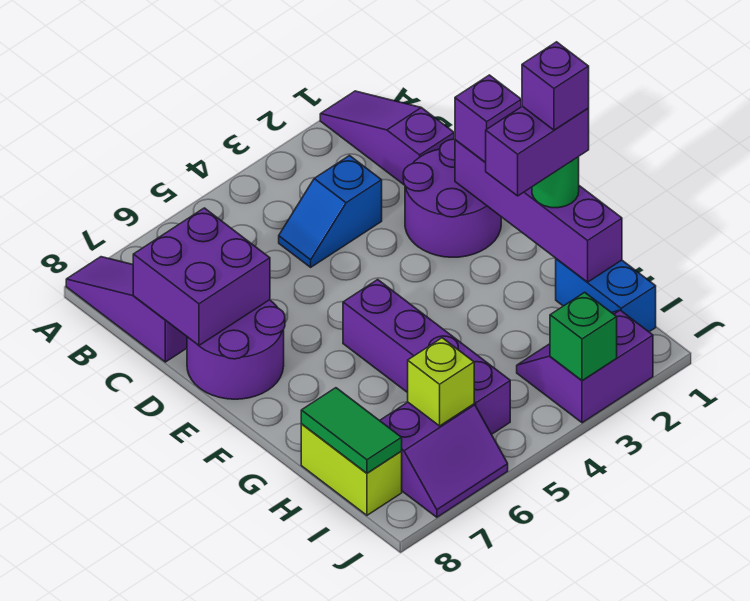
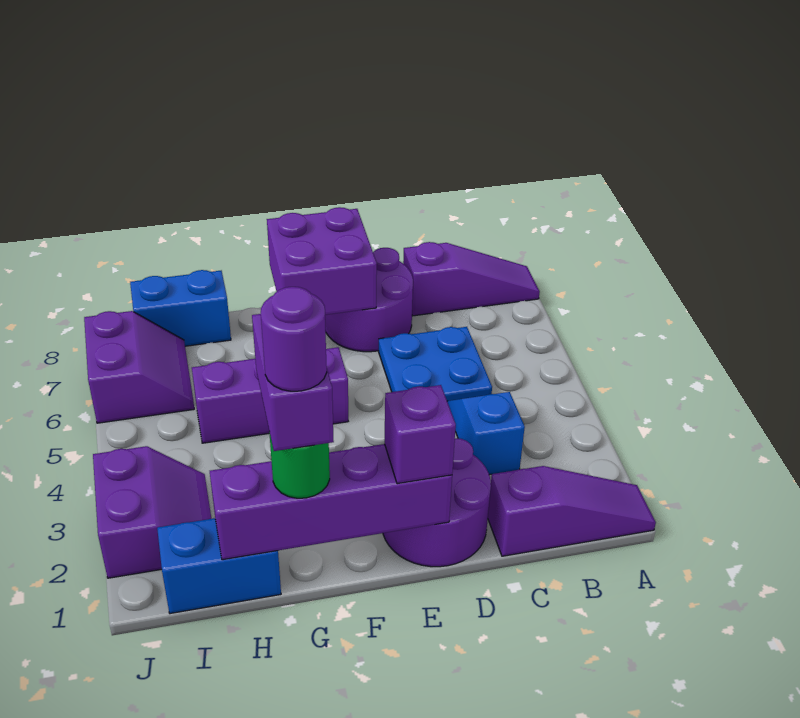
none -> blue plate C5:D6 level 1
purple brick C7:D8 level 2 -> purple brick E7:F8 level 2
purple brick F5:I5 level 1 -> purple brick F5:H5 level 1
purple brick G1 level 5 -> purple round brick G1 level 5
lime brick H8:I8 level 1 -> blue brick H8:I8 level 1
green tile H8:I8 level 2 -> none
purple slope I6:J7 level 1 top I -> purple slope I6:J7 level 1 top J
lime brick I6 level 2 -> none
green brick J3 level 2 -> none

